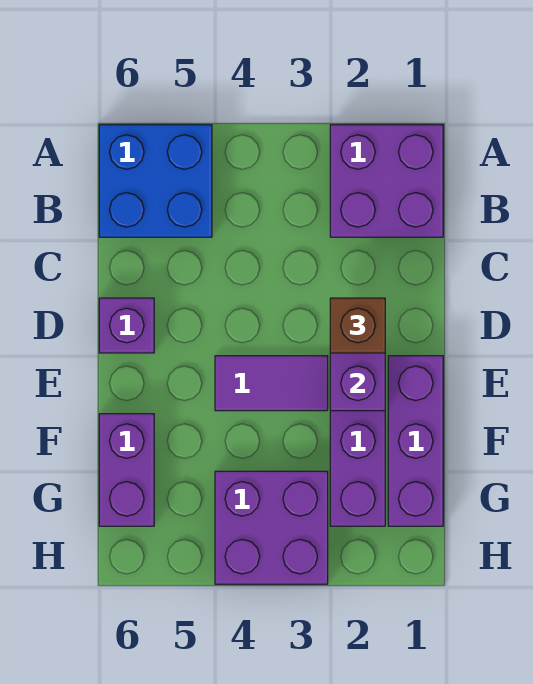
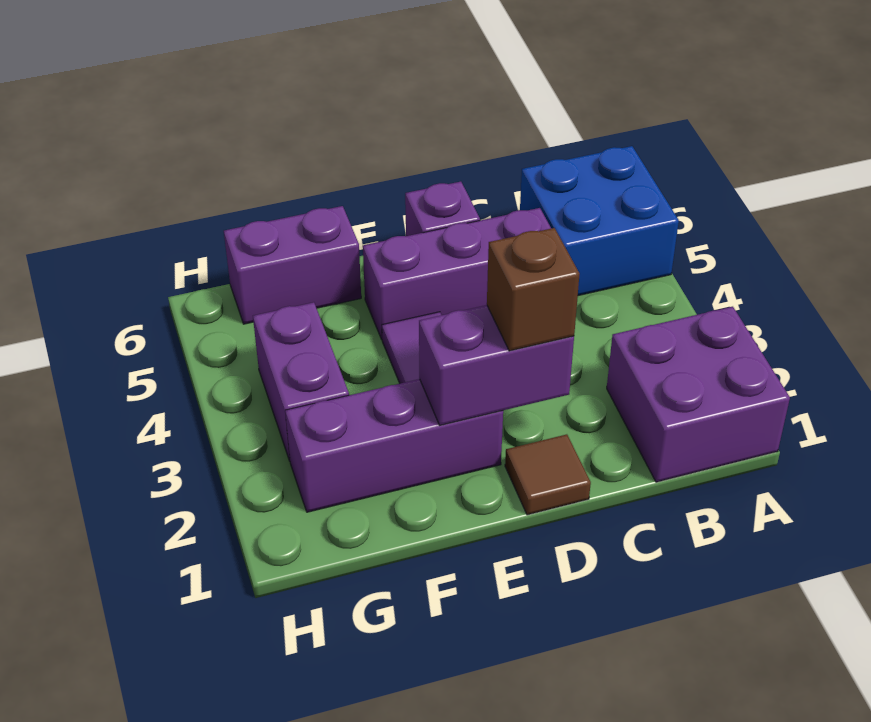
none -> brown tile D1 level 1
purple brick E1:G1 level 1 -> purple brick C5:E5 level 1
purple brick G3:H4 level 1 -> purple brick G3:G4 level 1

